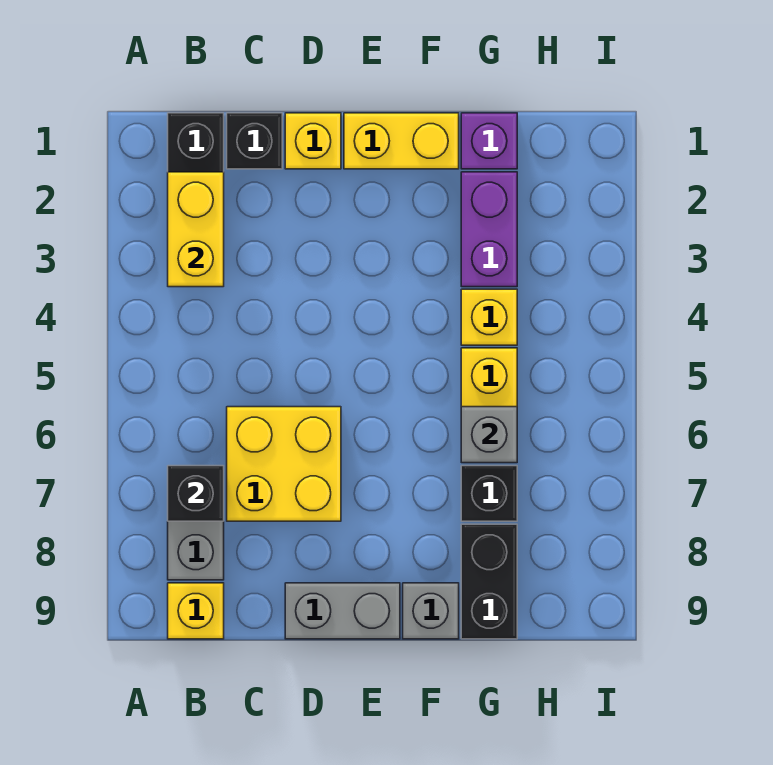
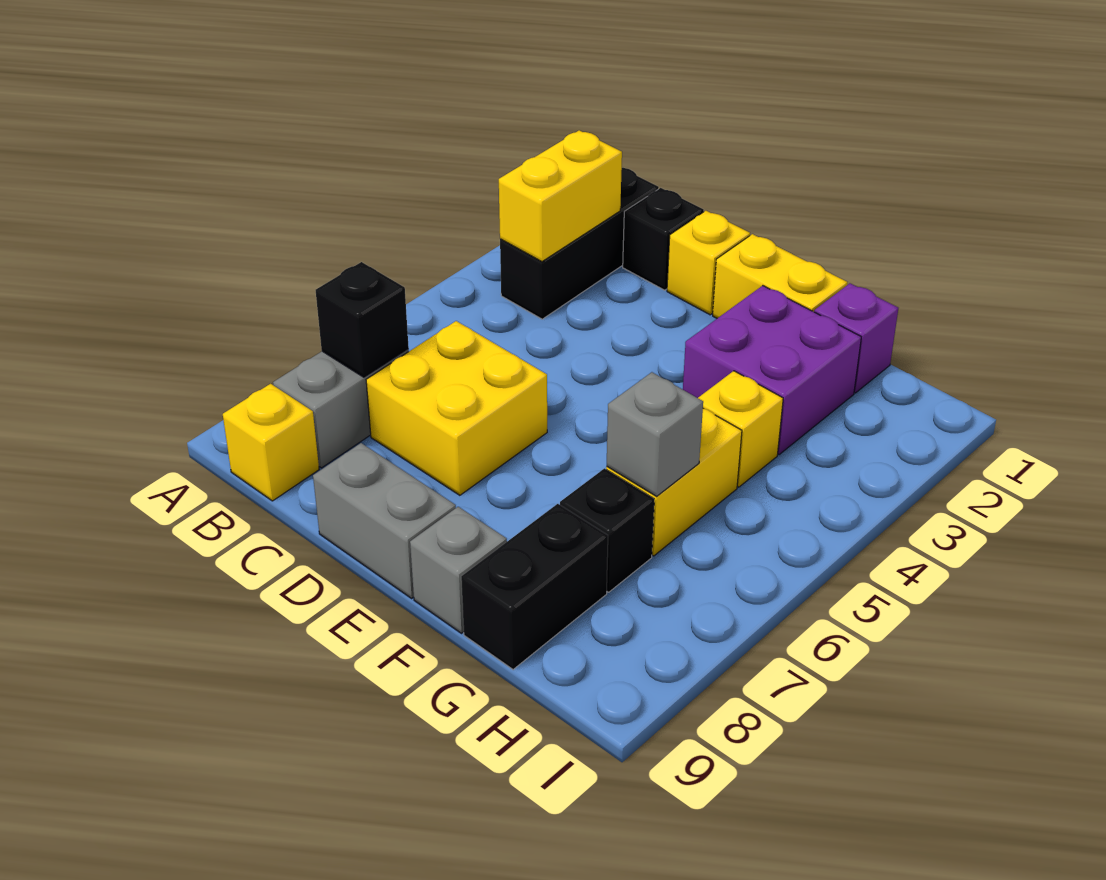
purple brick G2:G3 level 1 -> purple brick F2:G3 level 1

